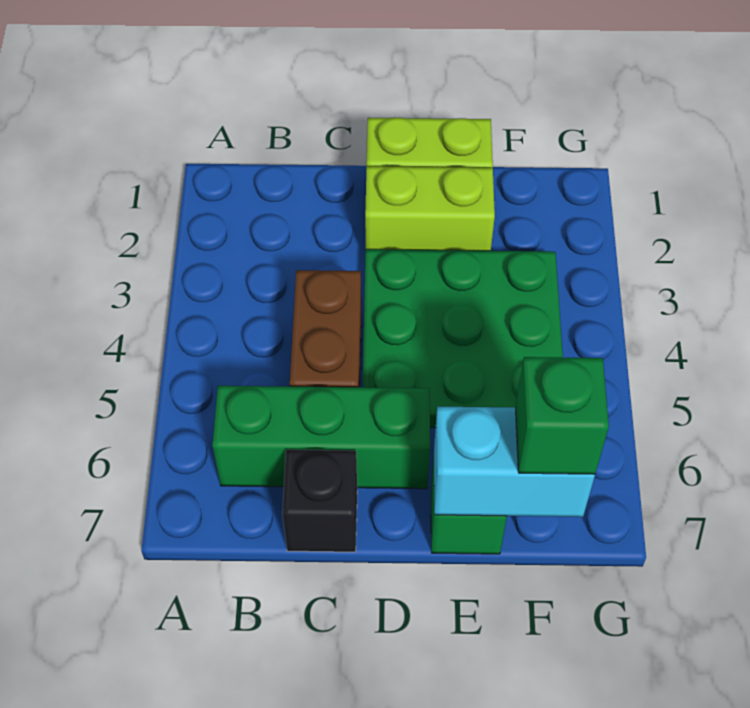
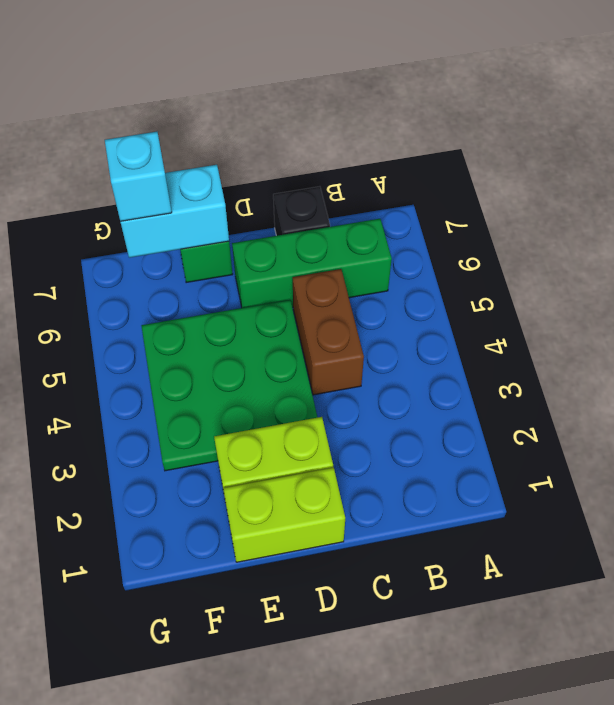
green brick F7 level 3 -> cyan brick F7 level 3

